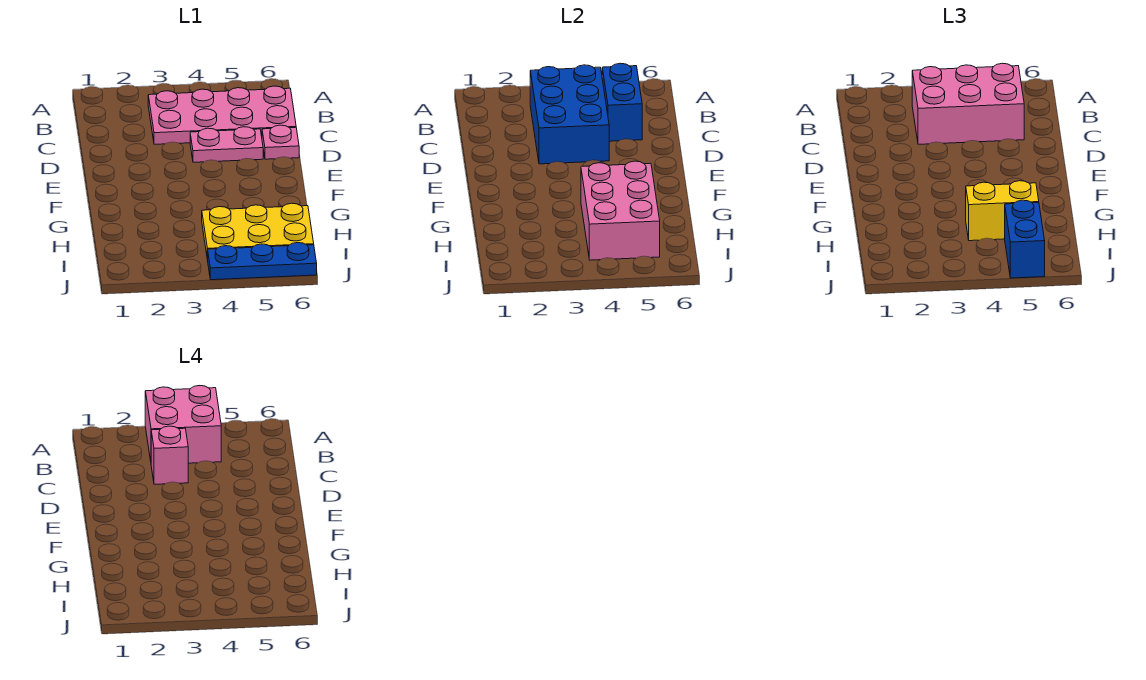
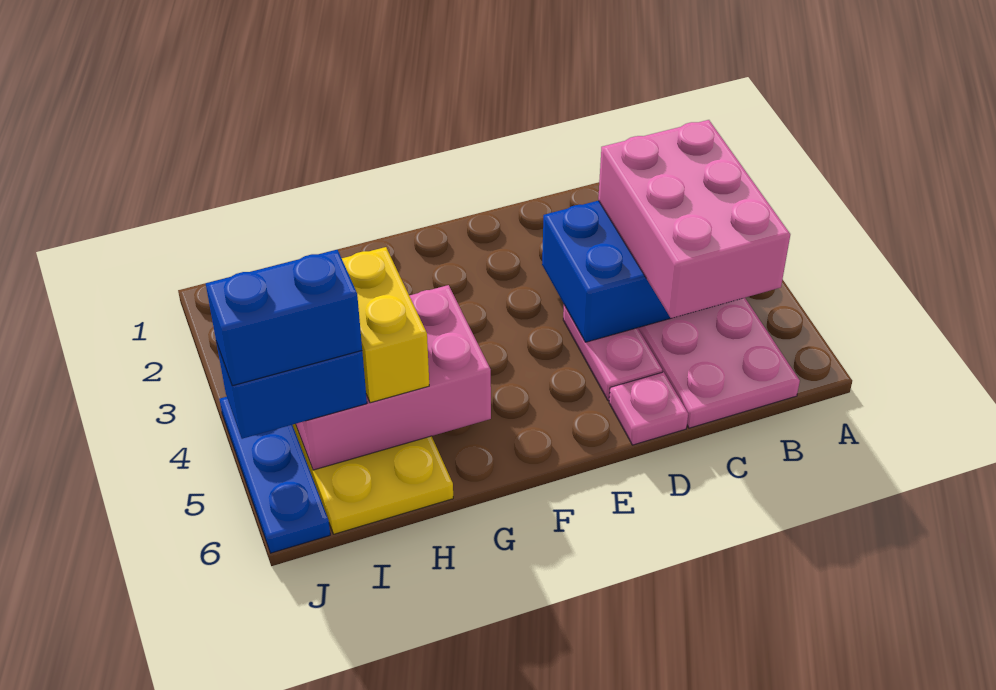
pink brick A3:B4 level 4 -> none
blue brick B5:C5 level 2 -> blue brick I5:J5 level 4
pink brick C3 level 4 -> none

